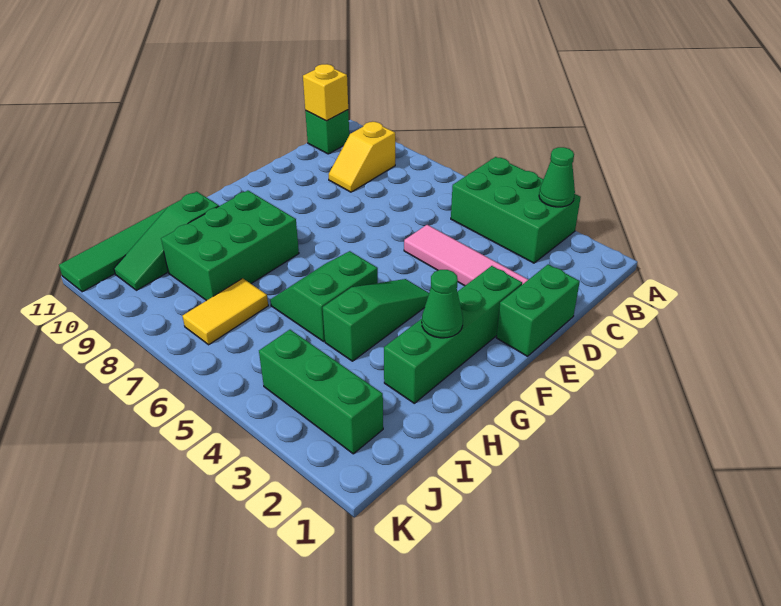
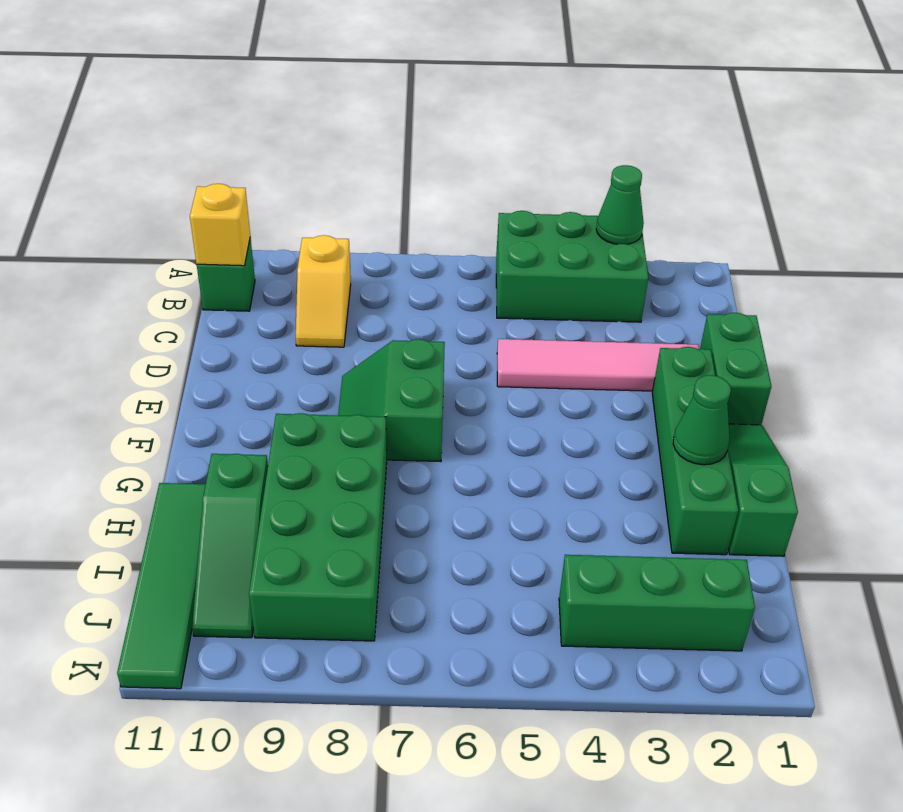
green slope F4:H4 level 1 top H -> green slope F1:H1 level 1 top H
green slope G5:H6 level 1 top 5 -> green slope E7:F8 level 1 top 7
green brick G8:I9 level 1 -> green brick G8:J9 level 1
yellow tile I7:J7 level 1 -> none

